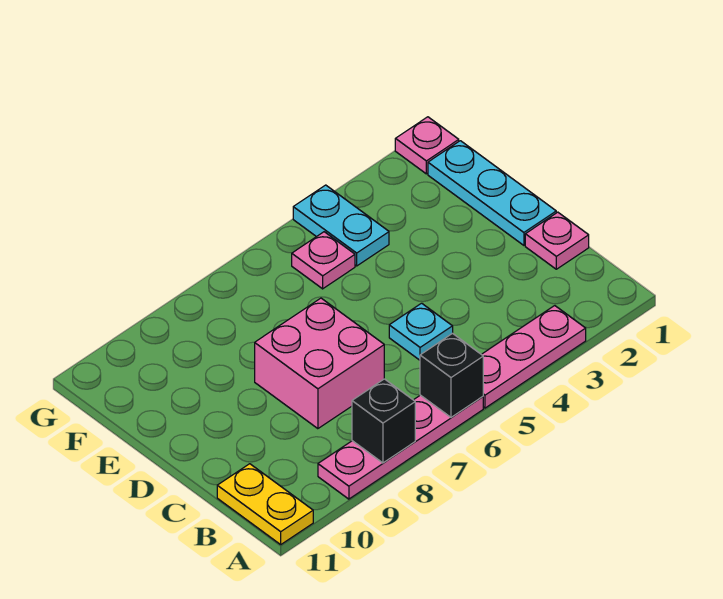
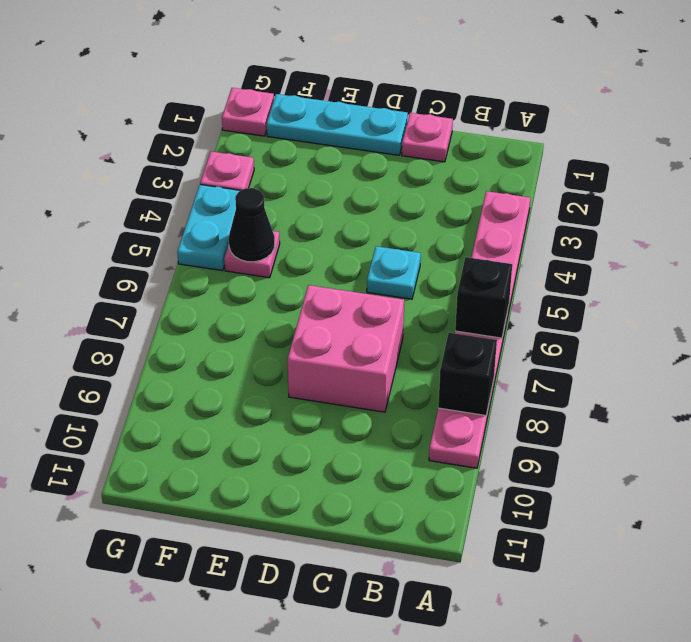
yellow plate A11:B11 level 1 -> none
cyan plate F4:G4 level 1 -> cyan plate G4:G5 level 1
none -> black cone F5 level 2
none -> pink plate G3 level 1

